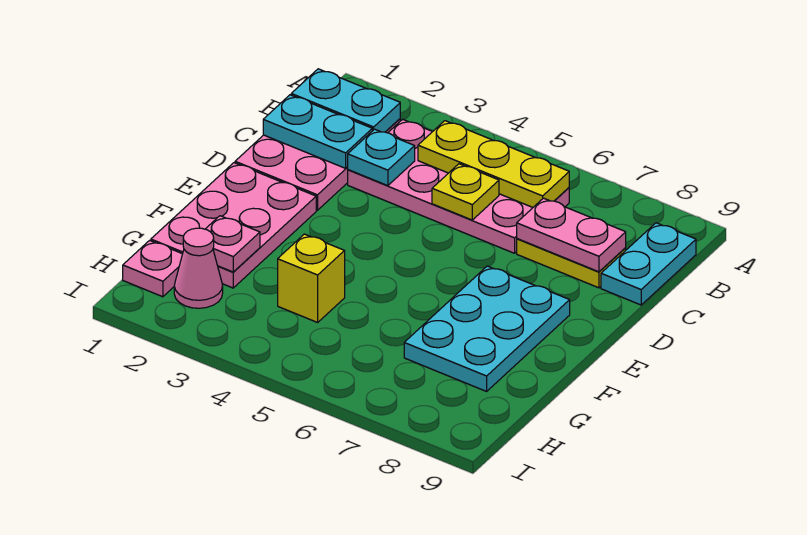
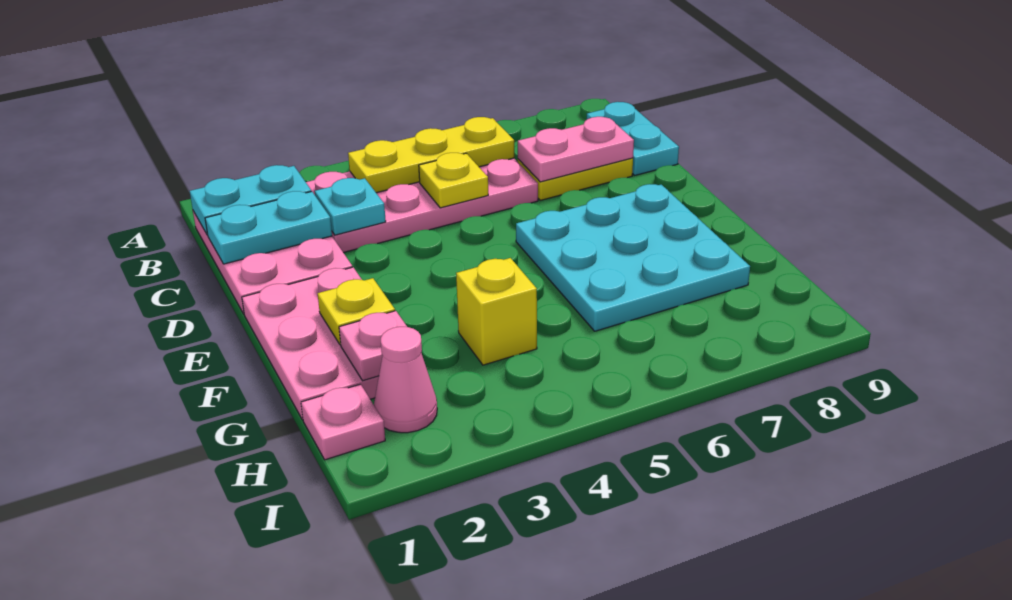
cyan plate E7:G8 level 1 -> cyan plate E6:G8 level 1
none -> yellow plate F2 level 2

